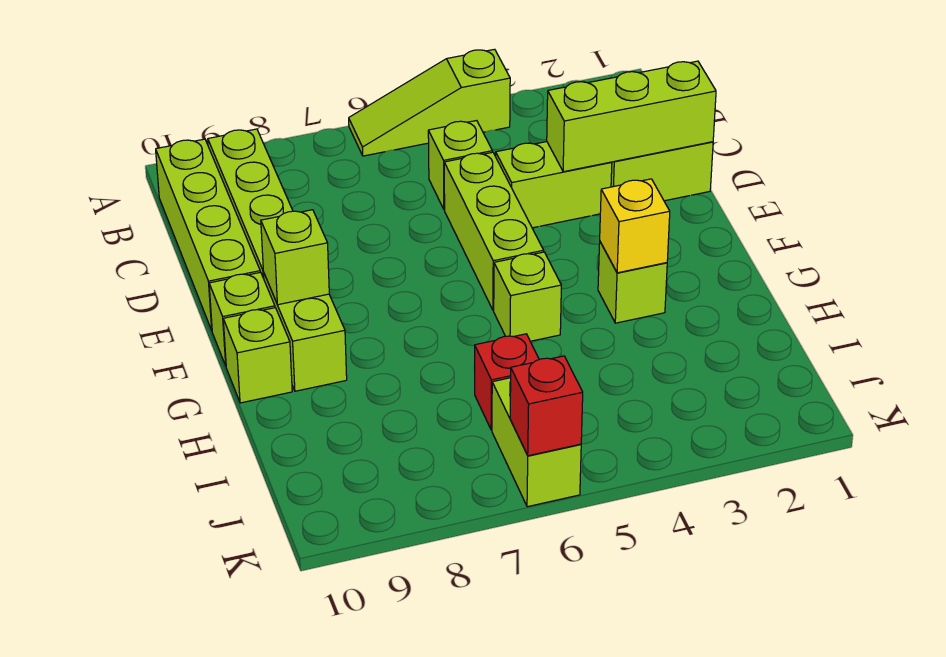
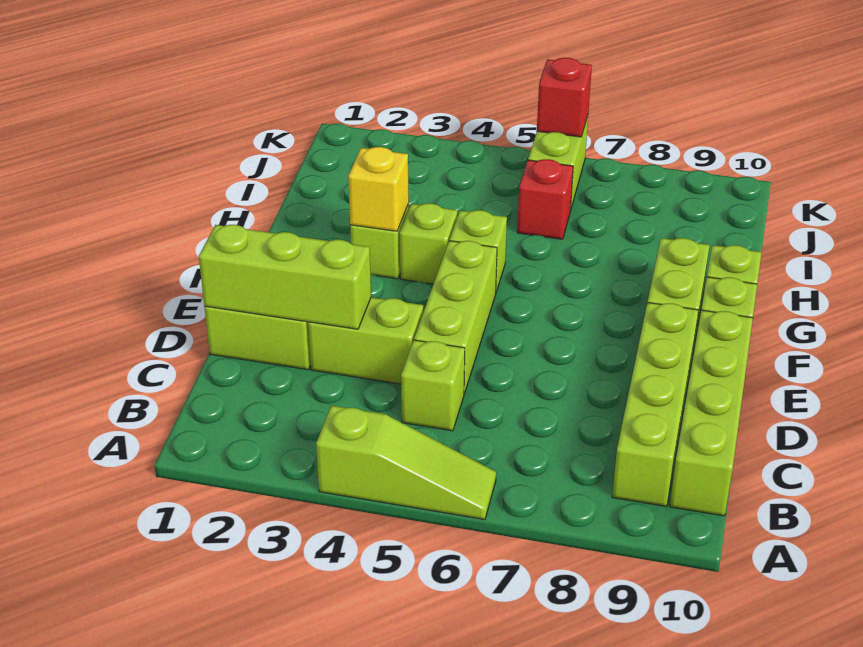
lime brick F9 level 2 -> lime brick G4 level 1

